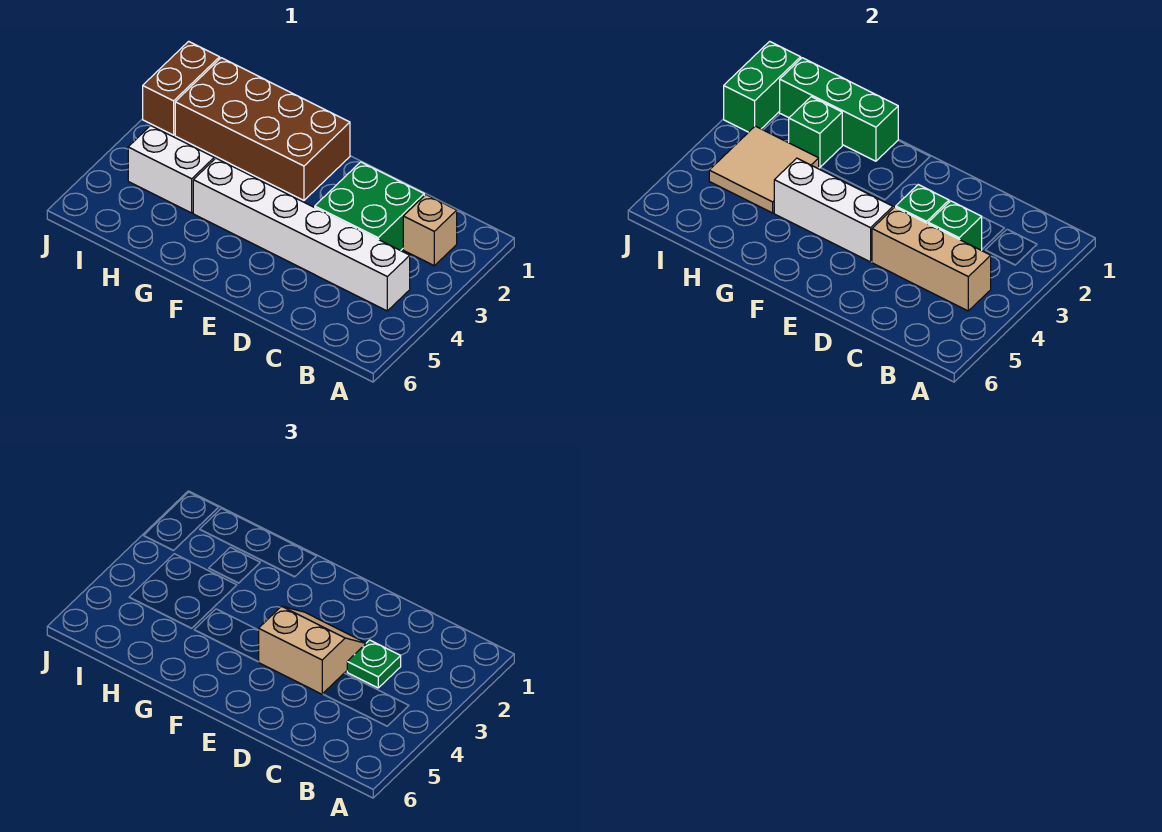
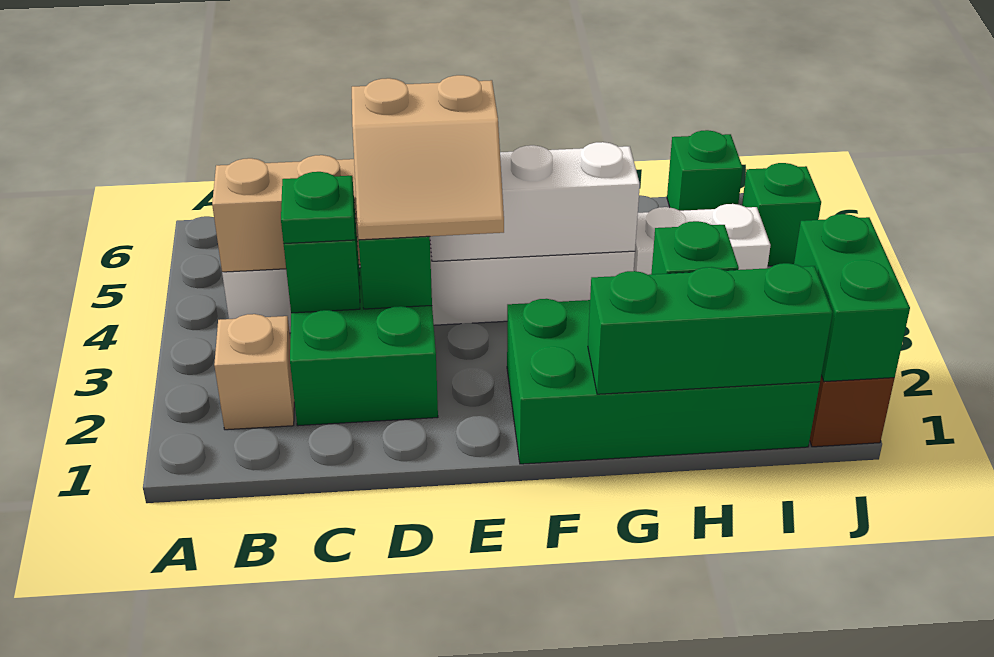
brown brick F1:I2 level 1 -> green brick F1:I2 level 1
tan tile H3:I4 level 2 -> none
none -> green brick I6 level 1
none -> green brick J5 level 1

